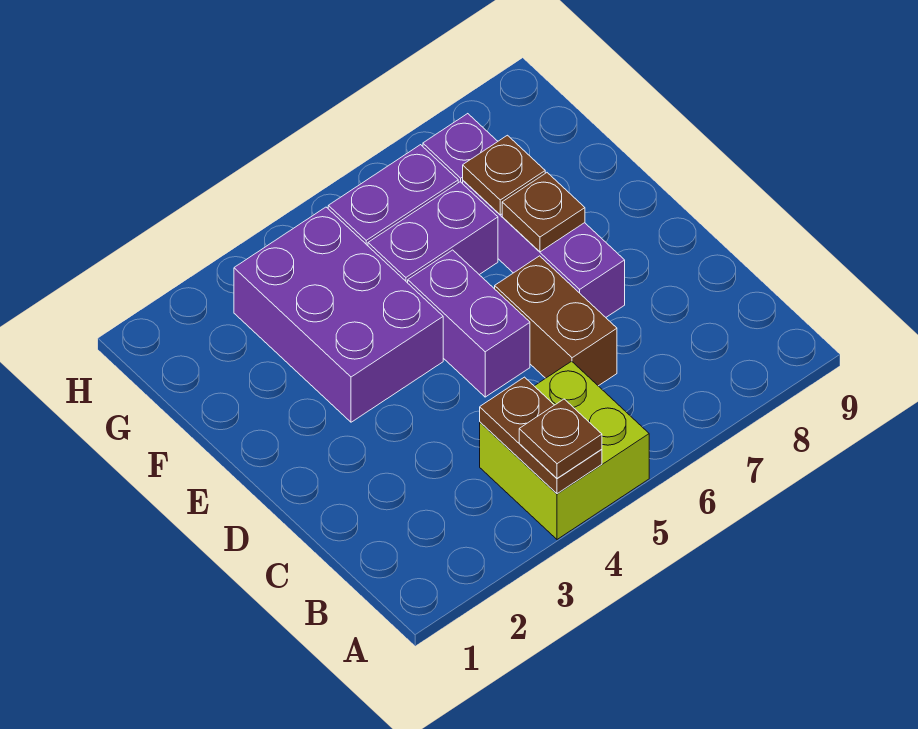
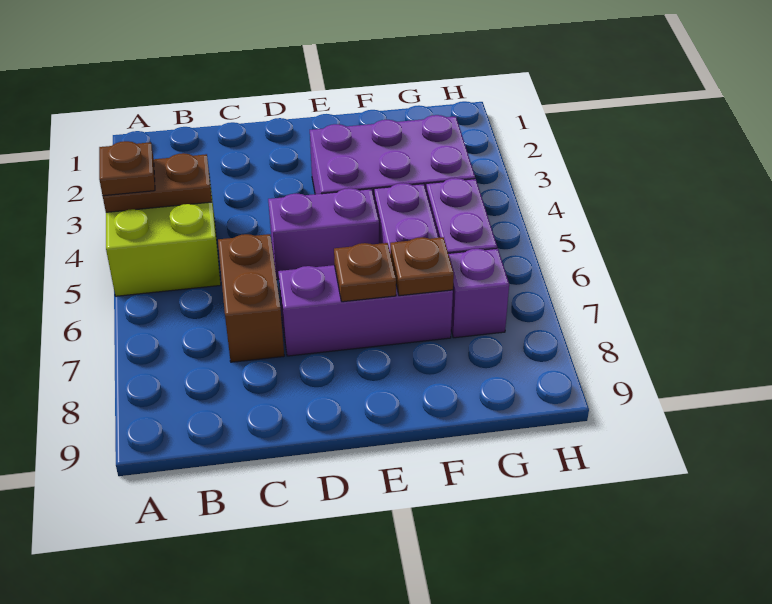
brown brick C6:D6 level 1 -> brown brick C6:C7 level 1

